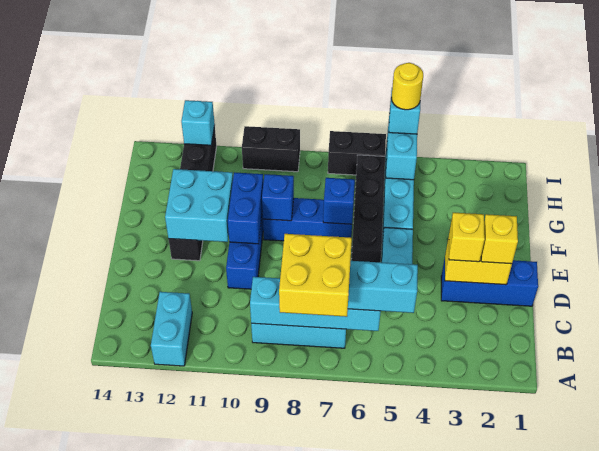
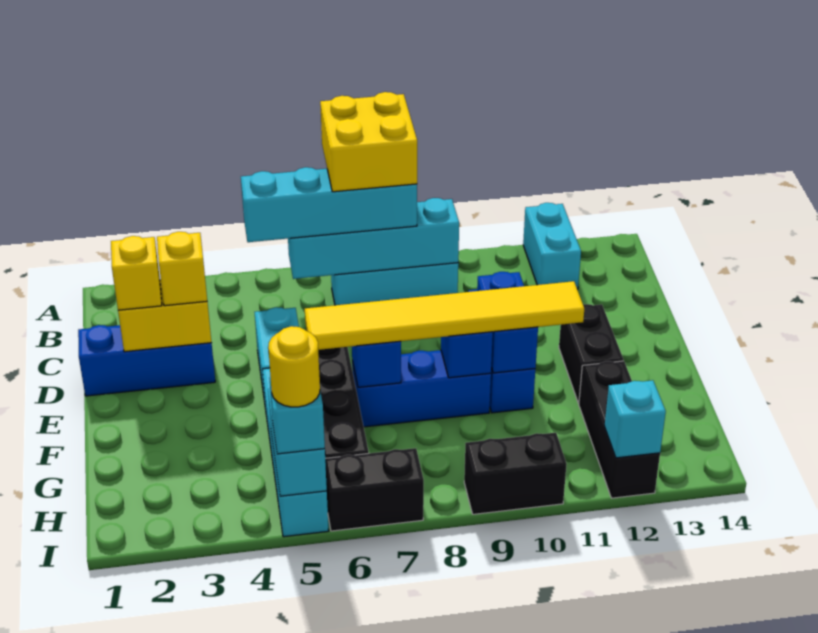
cyan brick E11:F12 level 2 -> none
none -> yellow tile F6:F11 level 3

